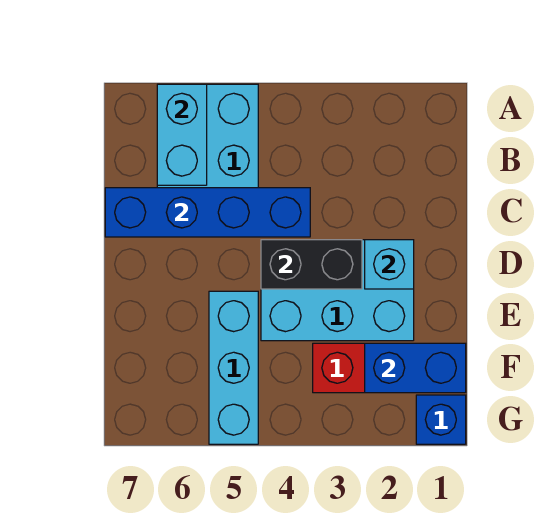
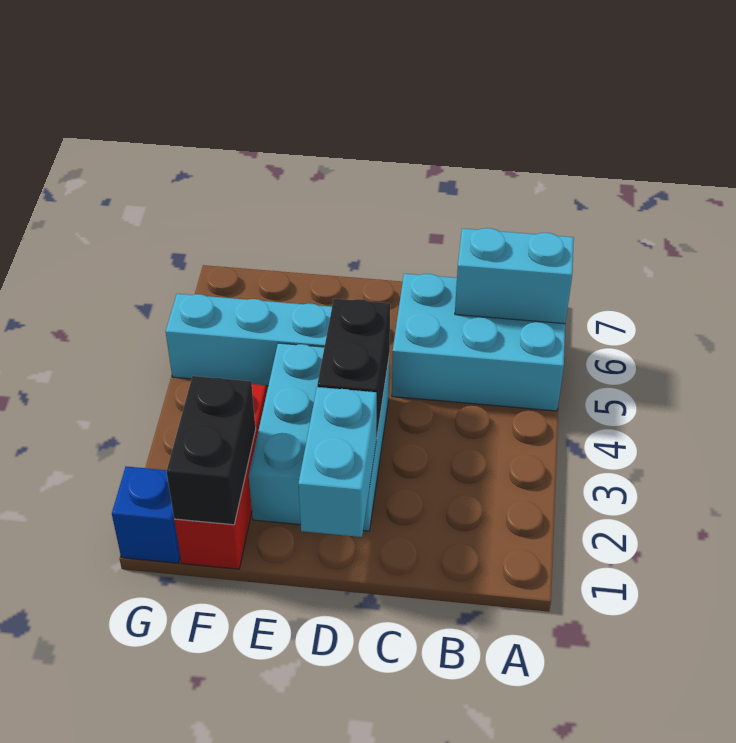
blue brick C4:C7 level 2 -> none
cyan brick D2 level 2 -> cyan brick D1:D2 level 2
blue brick F1:F2 level 2 -> black brick F1:F2 level 2

